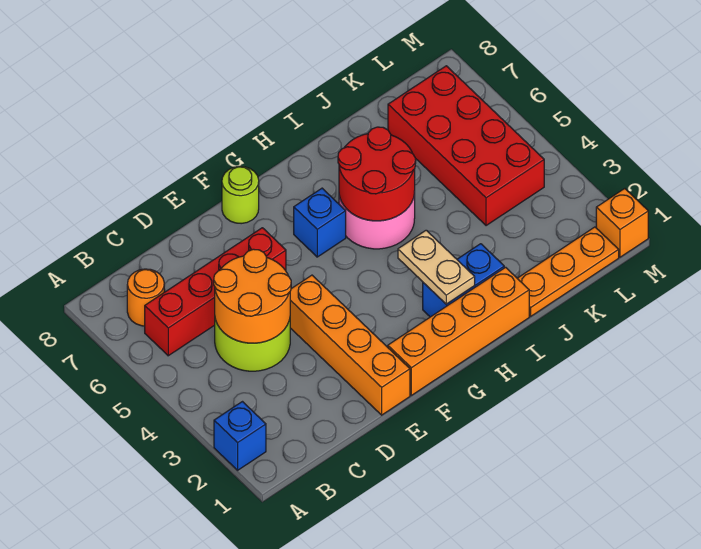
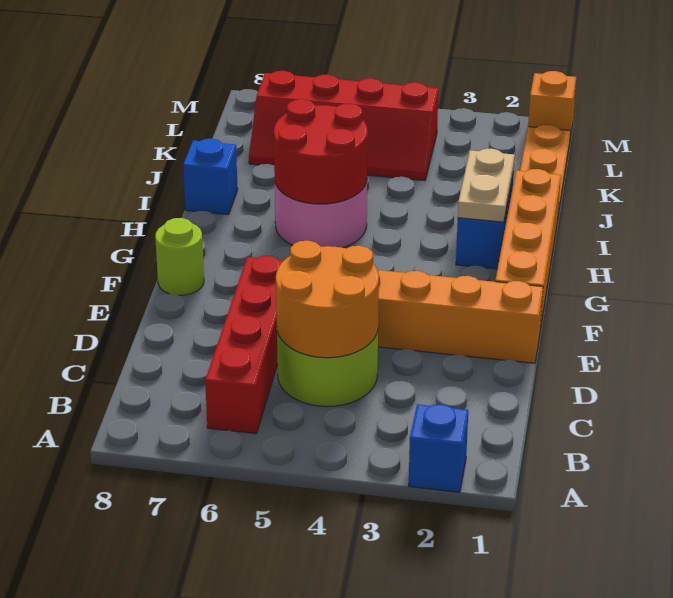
orange round brick B7 level 1 -> none
blue brick G6 level 1 -> blue brick I8 level 1
tan plate H2:H3 level 2 -> tan plate H2:I2 level 2
red brick K4:L7 level 1 -> red slope K4:L7 level 1 top L

